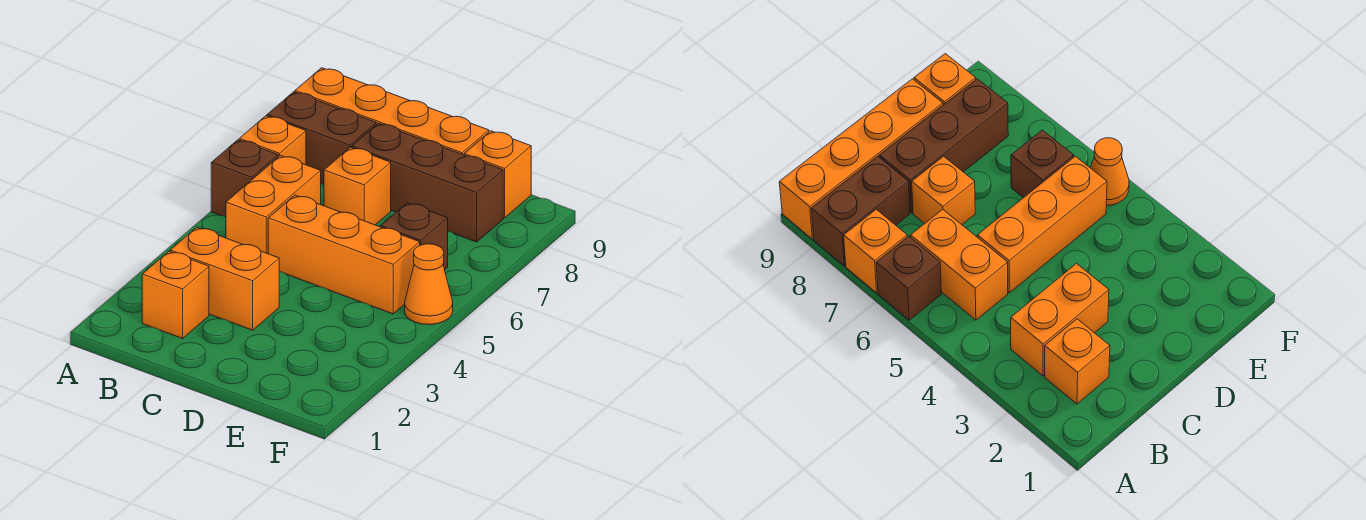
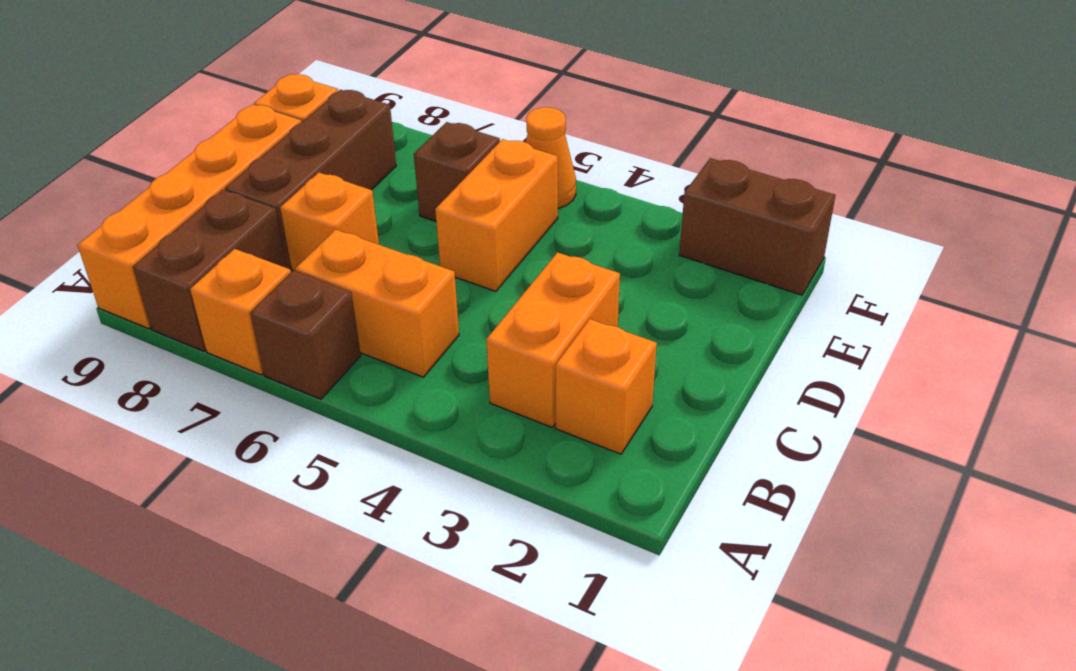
orange brick C5:E5 level 1 -> orange brick D5:E5 level 1
none -> brown brick F1:F2 level 1

